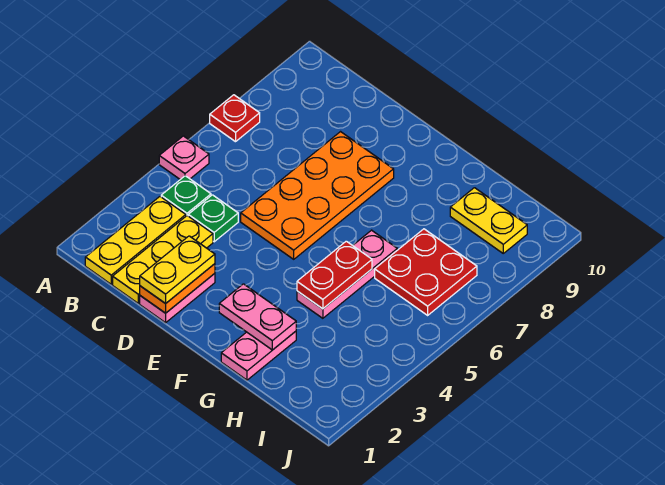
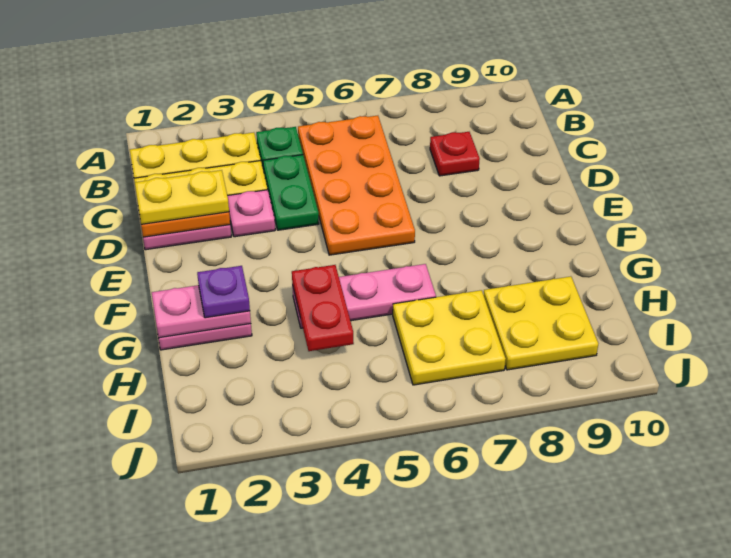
pink plate A5 level 1 -> pink plate D3 level 1
red plate A7 level 1 -> red plate C8 level 1
green plate C4 level 1 -> green plate C4:D4 level 1
orange plate D5:E8 level 1 -> orange plate B5:E6 level 1
pink plate F2:G2 level 2 -> pink plate G1:G2 level 2
none -> purple plate G2 level 3
red plate G4:G5 level 2 -> red plate G4:H4 level 2
red plate H6:I7 level 1 -> yellow plate H6:I7 level 1
yellow plate H9:I9 level 1 -> yellow plate H8:I9 level 1

